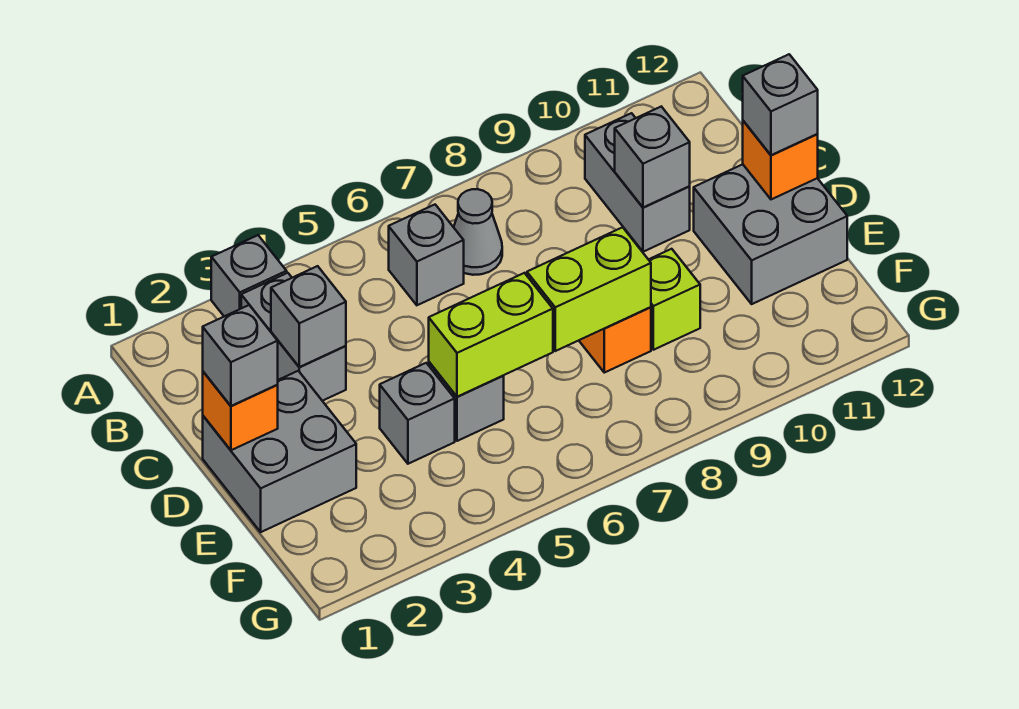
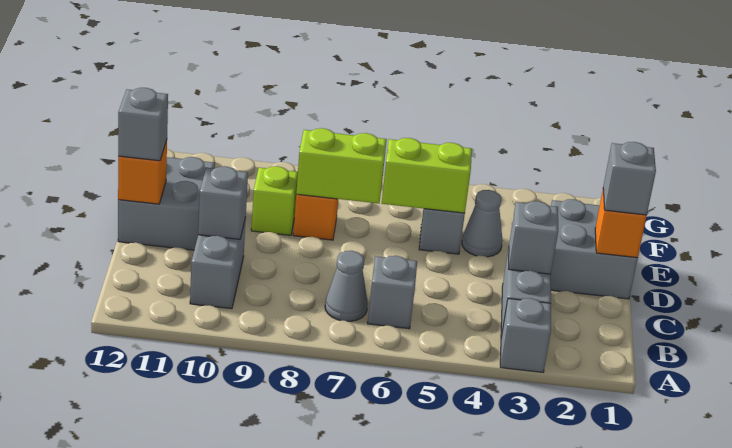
grey brick E4 level 1 -> grey cone E4 level 1

